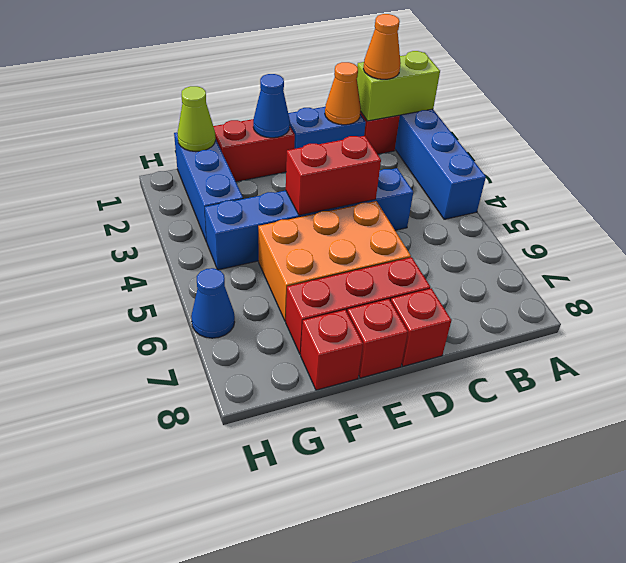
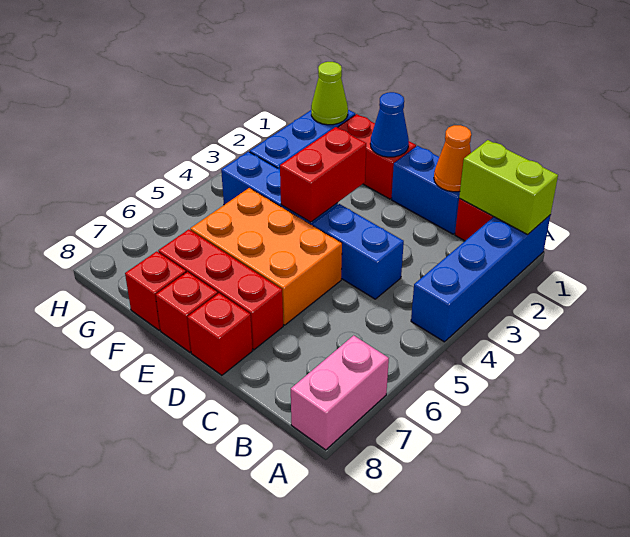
none -> pink brick A7:A8 level 1
orange cone B1 level 3 -> none
red brick D4:E4 level 2 -> red brick E3:E4 level 2
blue cone H6 level 1 -> none

